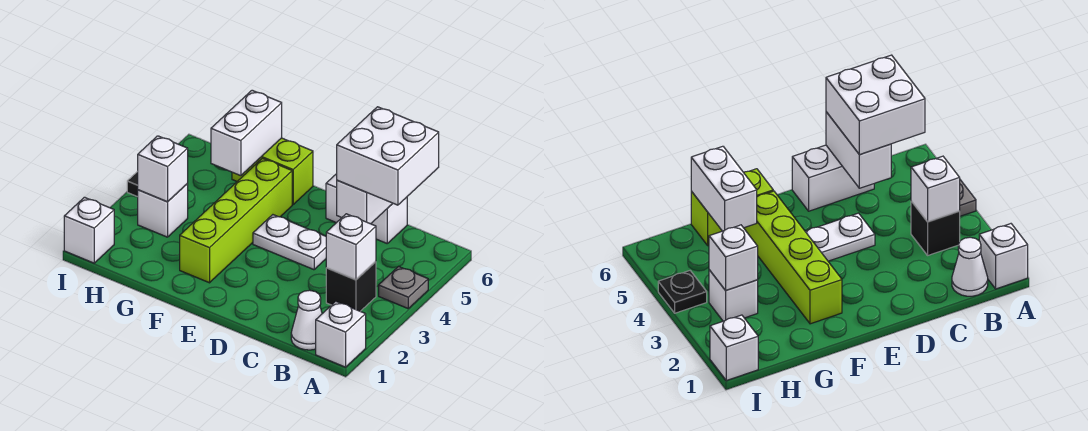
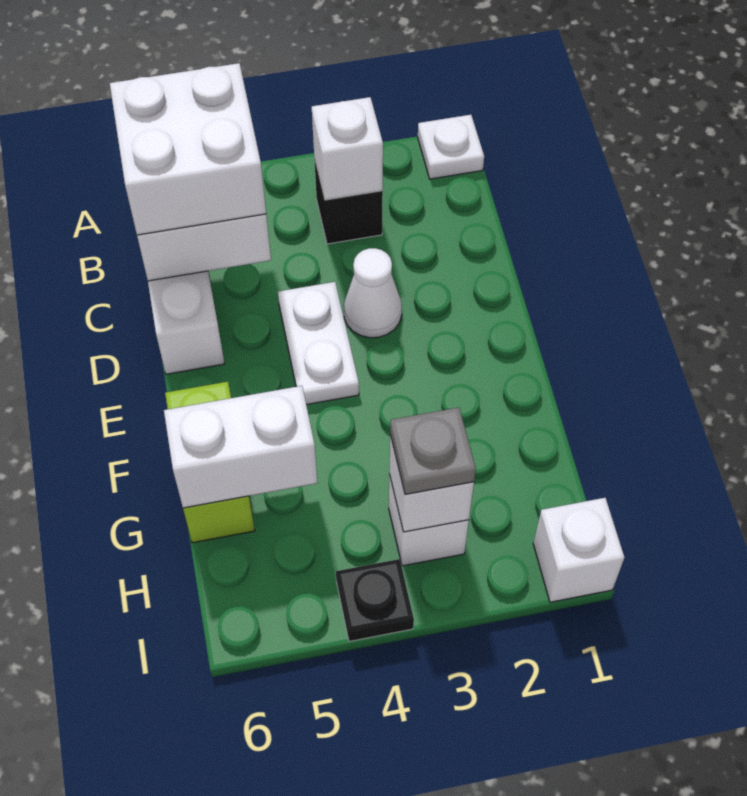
white brick A1 level 1 -> white plate A1 level 1
grey plate A4 level 1 -> grey plate H3 level 3
white cone B1 level 1 -> white cone D3 level 1
lime brick F2:F5 level 1 -> none

